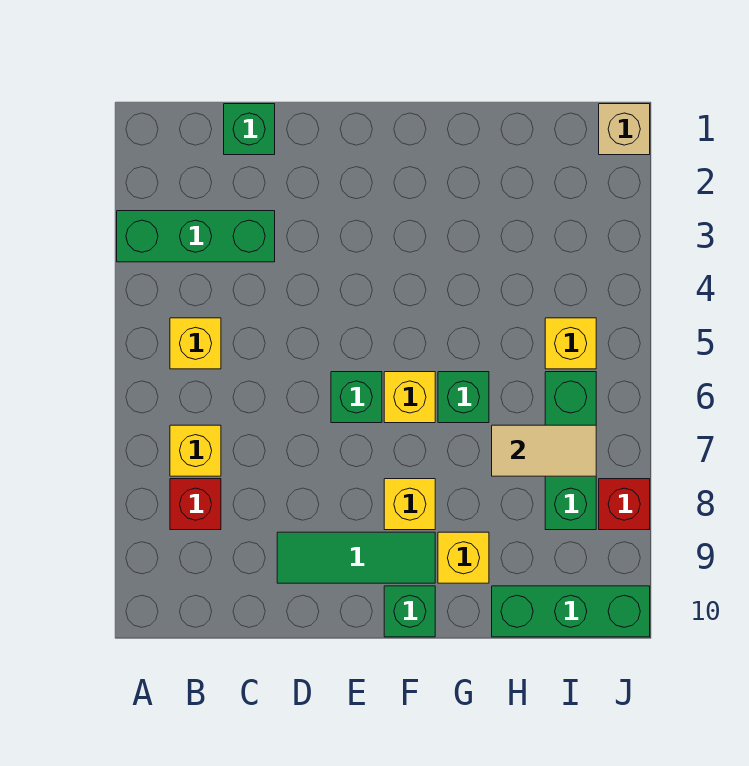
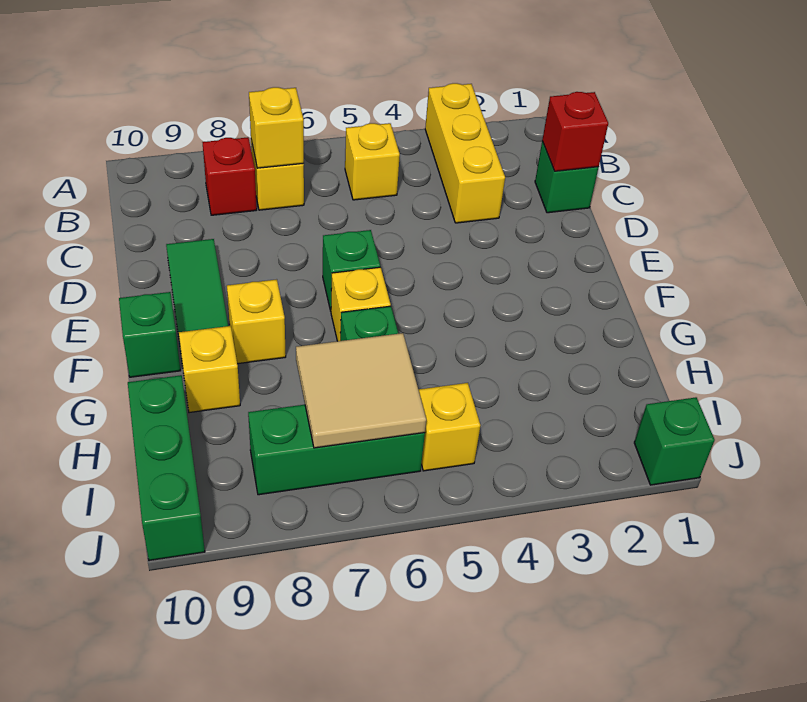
green brick A3:C3 level 1 -> yellow brick A3:C3 level 1
none -> yellow brick B7 level 2
tan tile H7:I7 level 2 -> tan tile H6:I7 level 2
tan brick J1 level 1 -> green brick J1 level 1
red brick J8 level 1 -> red brick C1 level 2

